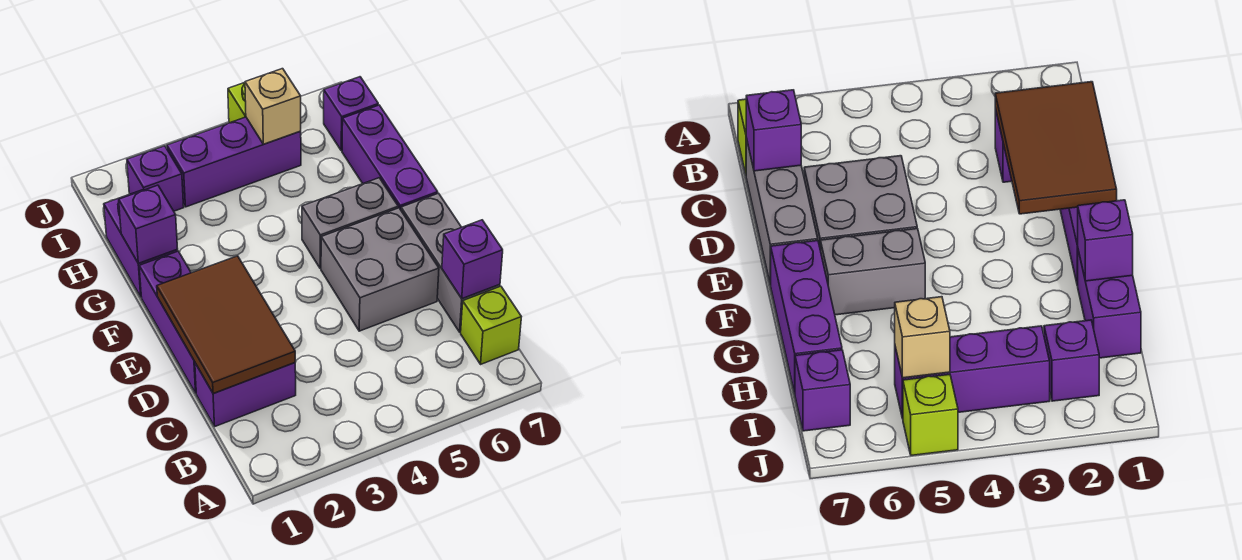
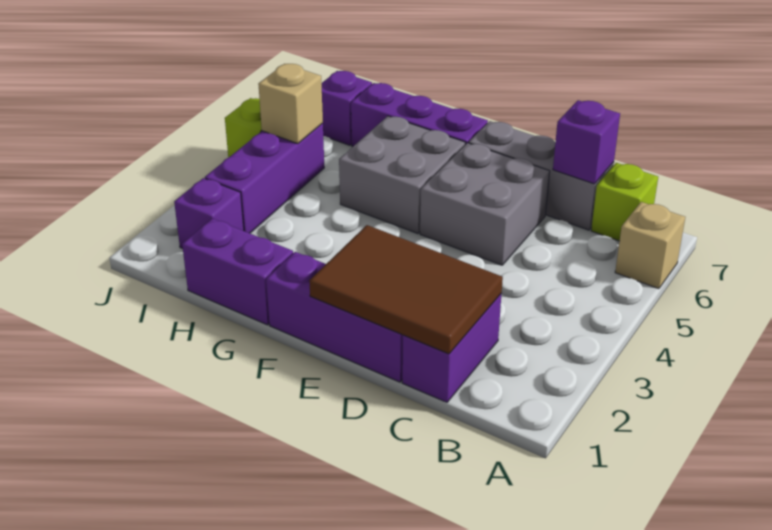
none -> tan brick A6 level 1
grey brick F5:F6 level 1 -> grey brick F5:G6 level 1
purple brick G1 level 2 -> none

